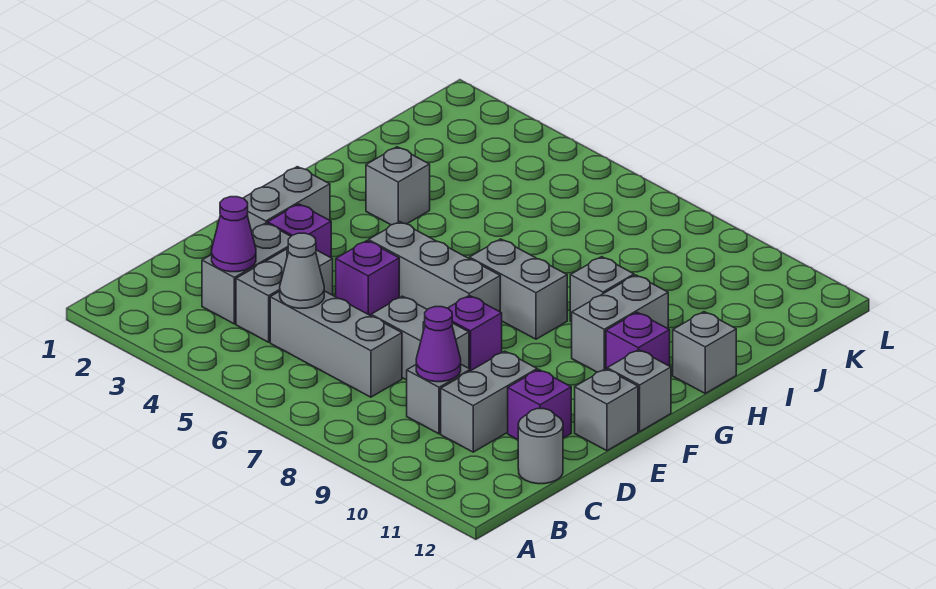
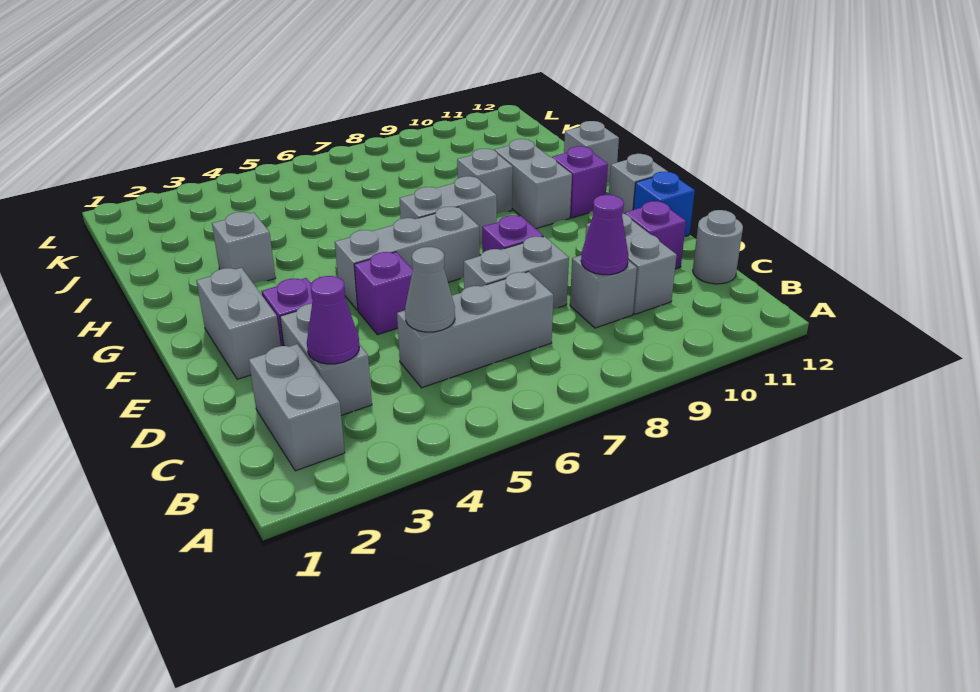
grey brick C4:D4 level 1 -> grey brick B2:C2 level 1
grey brick E12 level 1 -> blue brick E12 level 1

